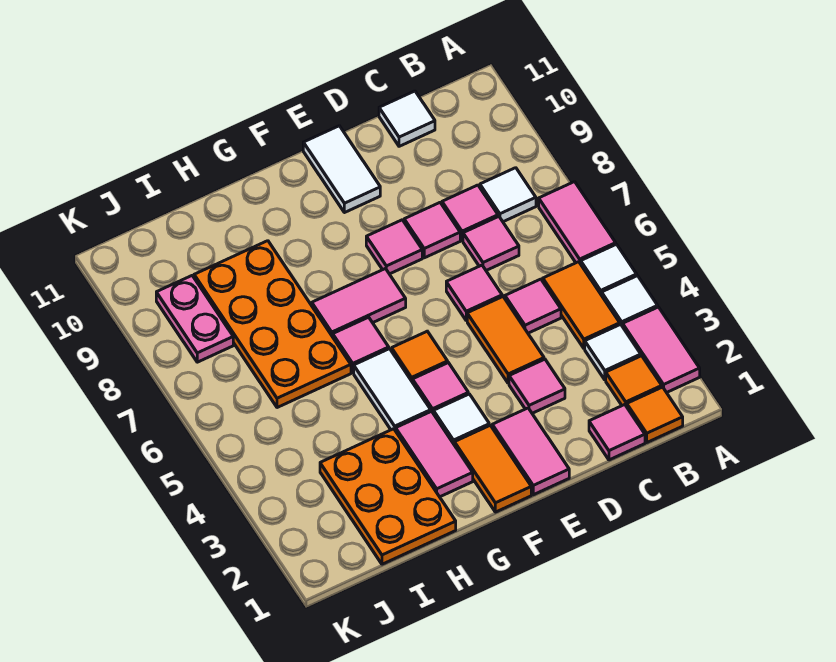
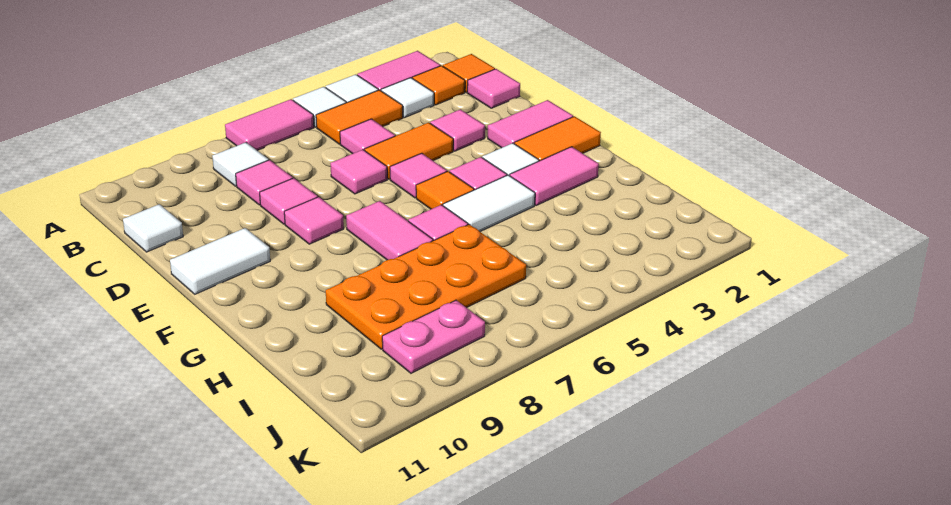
pink tile C7 level 1 -> pink tile E5 level 1
orange plate H1:I3 level 1 -> none

